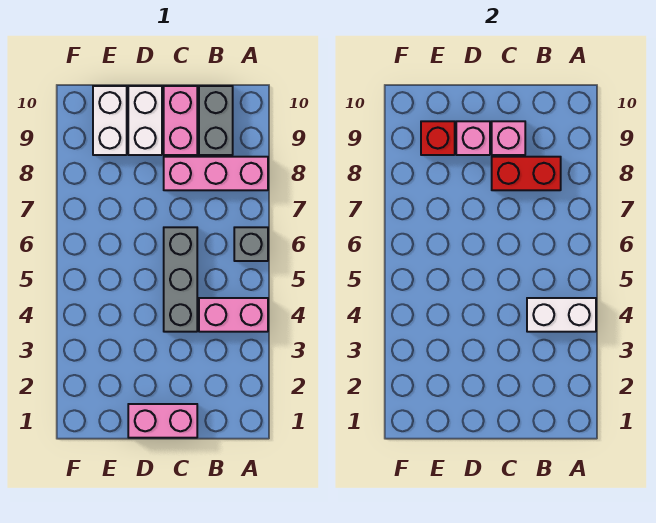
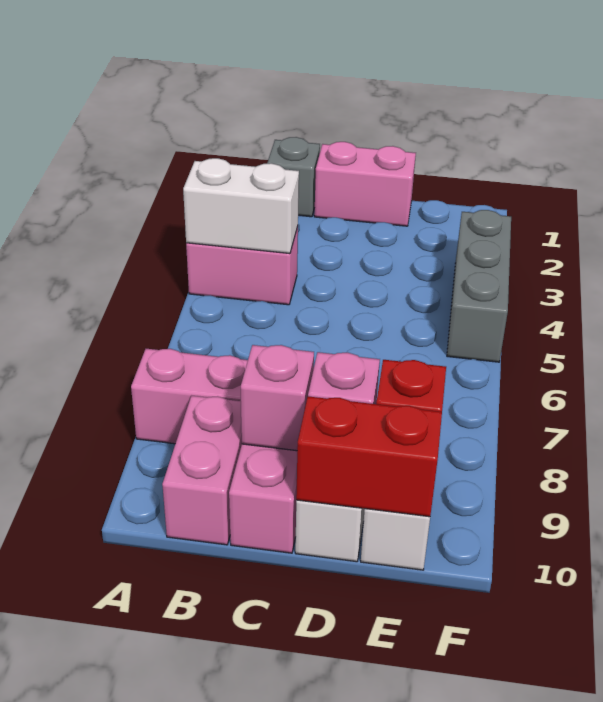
grey brick A6 level 1 -> grey brick B1 level 1
red brick B8:C8 level 2 -> red brick D10:E10 level 2
grey brick B9:B10 level 1 -> pink brick B9:B10 level 1
grey brick C4:C6 level 1 -> grey brick F3:F5 level 1

